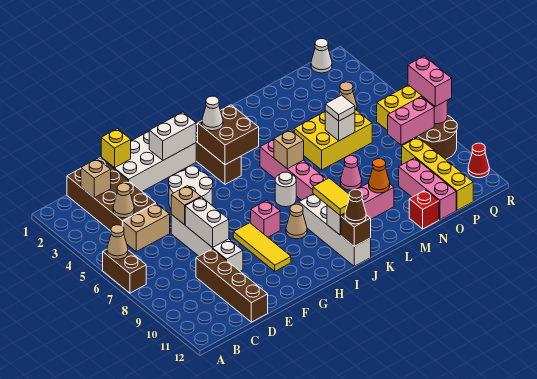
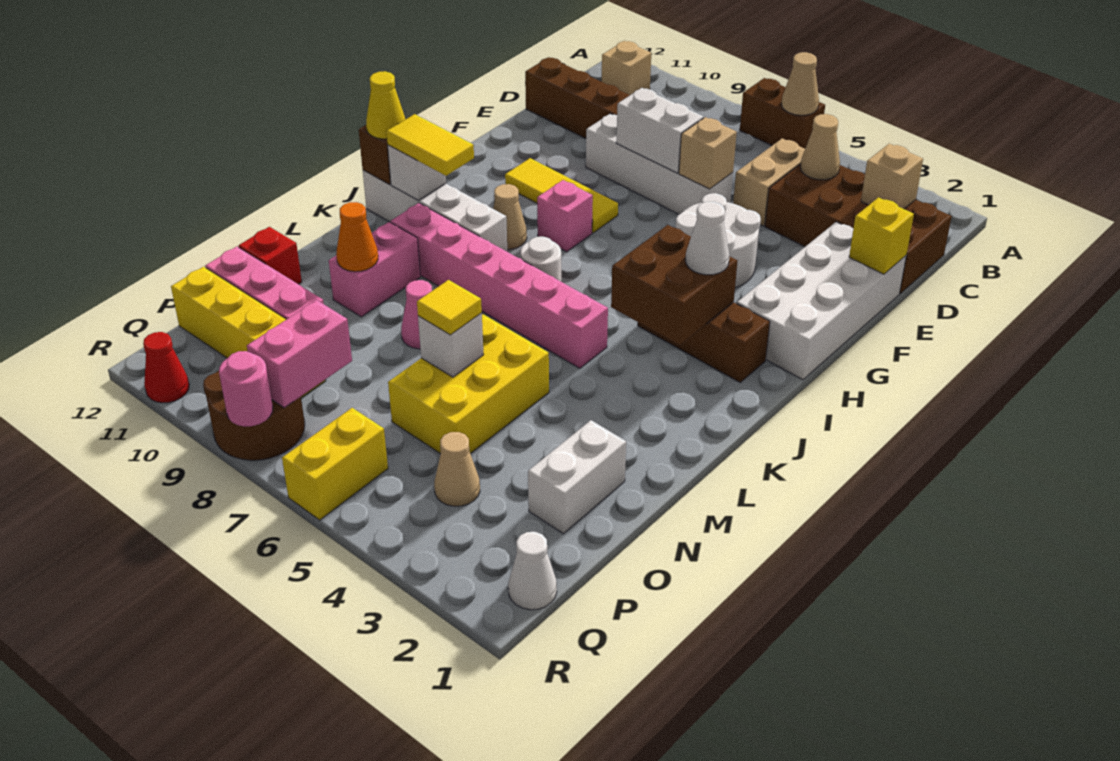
white brick G2:H2 level 2 -> white brick N2:O2 level 1
brown cone J12 level 3 -> yellow cone J12 level 3
tan brick K6 level 2 -> tan brick B11 level 1
white tile N6 level 3 -> yellow tile N6 level 3
pink brick R7:R8 level 3 -> none

